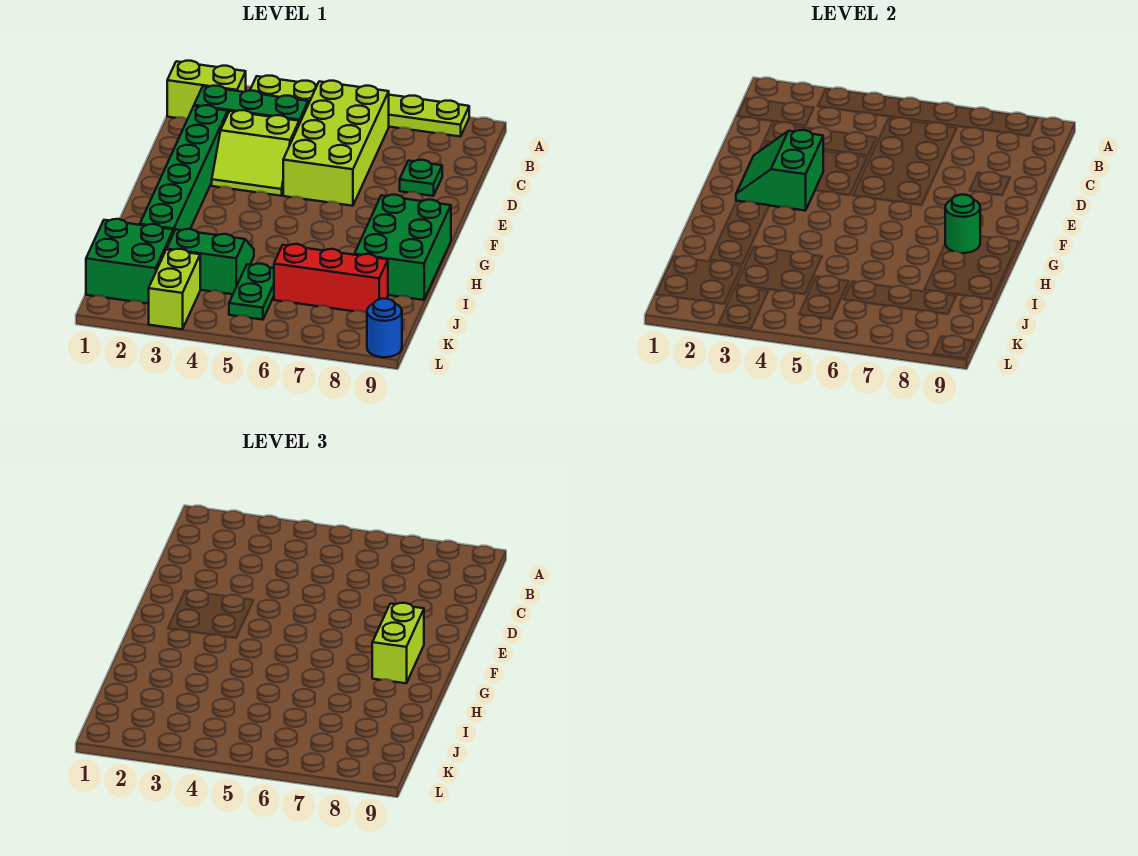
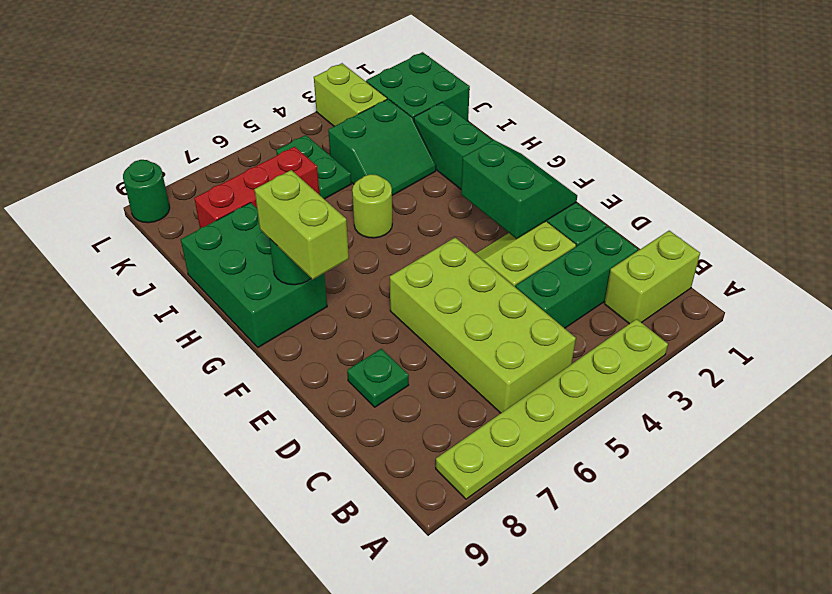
none -> lime round brick H5 level 1
blue round brick L9 level 1 -> green round brick L9 level 1

